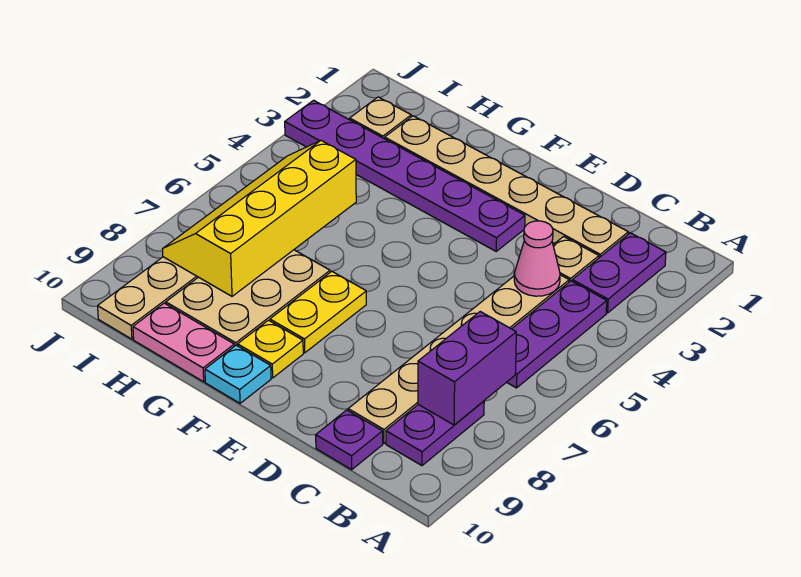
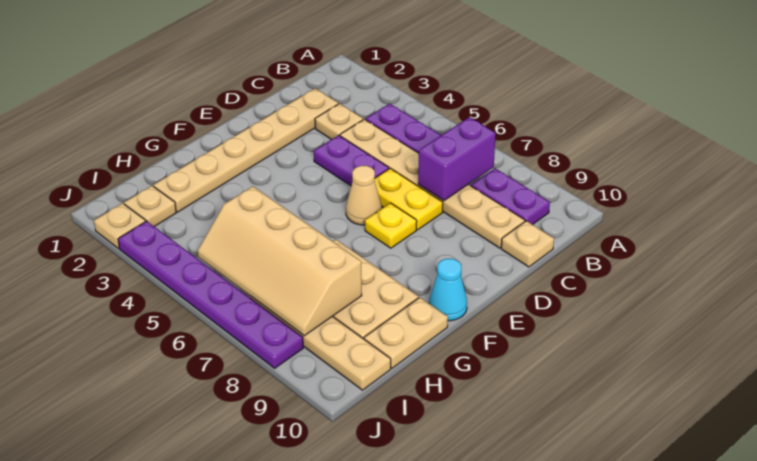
purple plate B2:B3 level 1 -> purple plate D4:D5 level 1
purple brick B7:B8 level 2 -> purple brick B7:C7 level 2
pink cone C4 level 2 -> none
purple plate C10 level 1 -> tan plate C10 level 1
purple plate E3:J3 level 1 -> purple plate J3:J8 level 1
none -> tan cone E6 level 1
yellow plate F7:F8 level 1 -> yellow plate D6:D7 level 1
yellow plate F9 level 1 -> yellow plate E7 level 1
cyan plate F10 level 1 -> cyan cone F10 level 1
pink plate G10:H10 level 1 -> tan plate G10:H10 level 1
yellow slope H5:I8 level 2 top H -> tan slope H5:I8 level 2 top H
none -> tan plate J2 level 1

